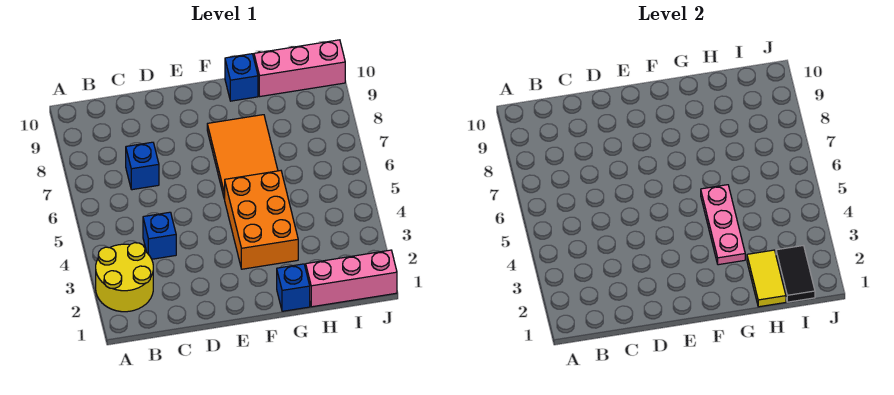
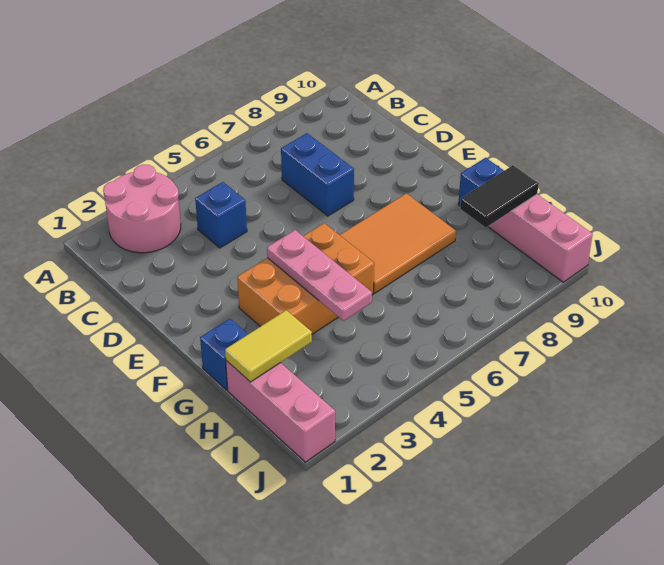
yellow round brick A2:B3 level 1 -> pink round brick A2:B3 level 1
blue brick C7 level 1 -> blue brick C7:D7 level 1
pink plate G3:G5 level 2 -> pink plate F4:H4 level 2
black tile I1:I2 level 2 -> black tile H9:H10 level 2

